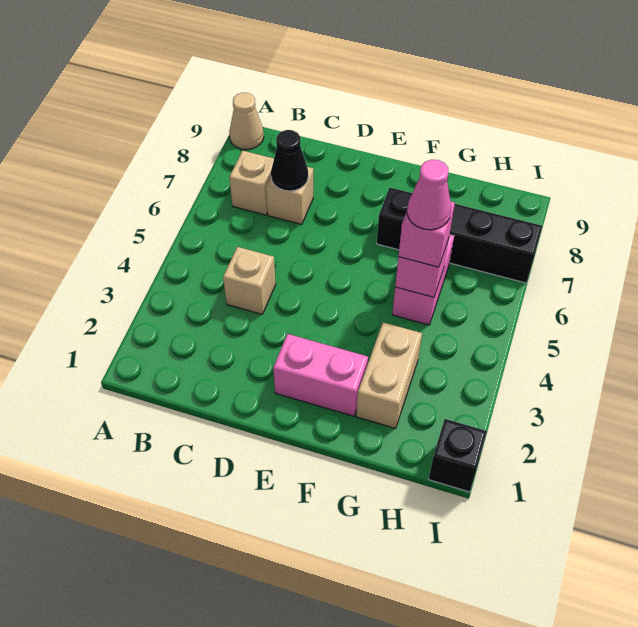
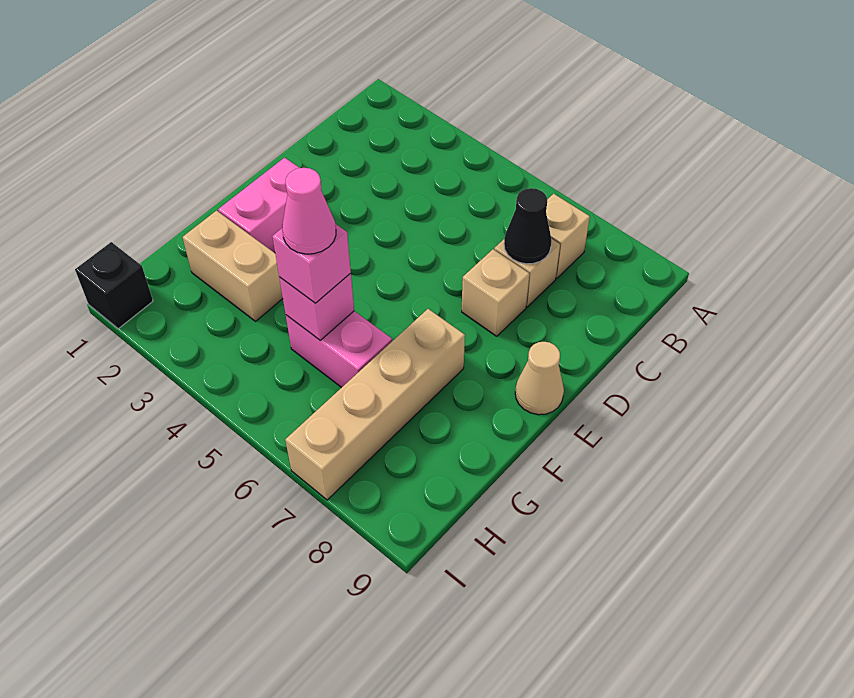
tan cone A9 level 1 -> tan cone E9 level 1
tan brick C4 level 1 -> tan brick D7 level 1
black brick F7:I7 level 1 -> tan brick F7:I7 level 1

